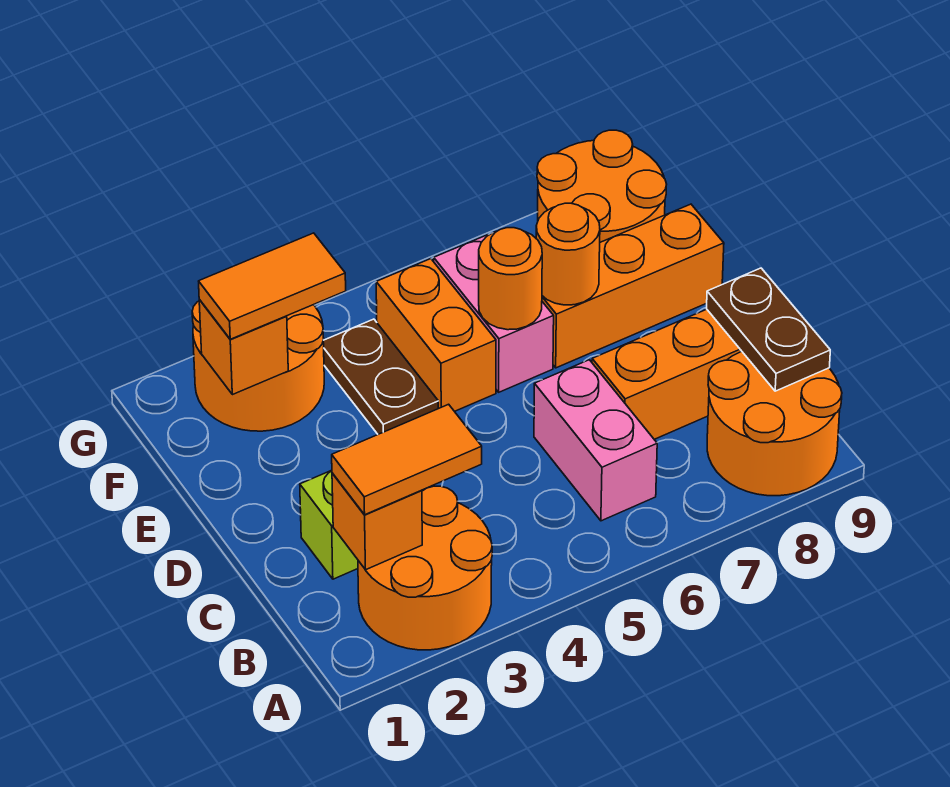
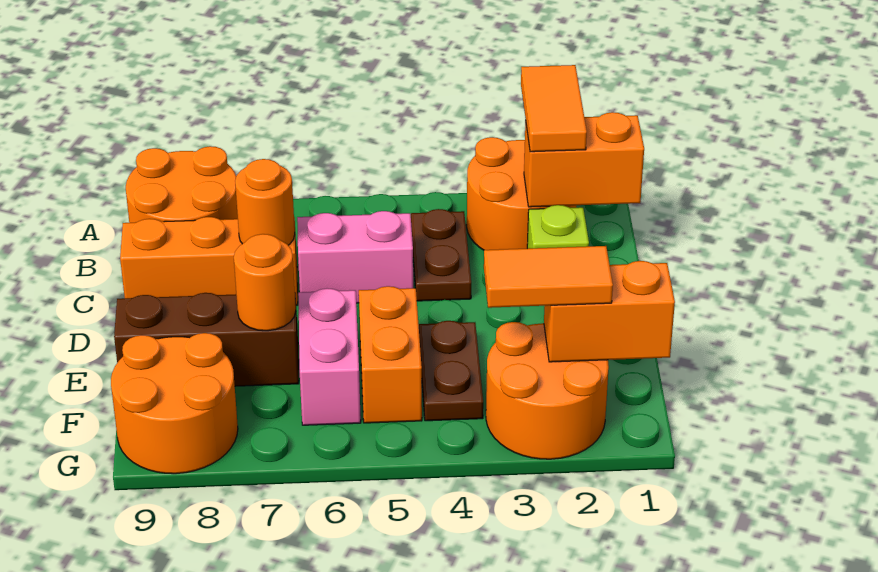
orange brick B2 level 2 -> orange brick B1:B2 level 2
orange tile B2:B3 level 3 -> orange tile A2:B2 level 3
pink brick B6:C6 level 1 -> pink brick C5:C6 level 1
brown plate B9:C9 level 2 -> brown plate B4:C4 level 1
orange round brick E6 level 2 -> orange round brick C7 level 2
orange brick E7:E9 level 1 -> brown brick E7:E9 level 1
orange brick F2 level 2 -> orange brick F1:F2 level 2

